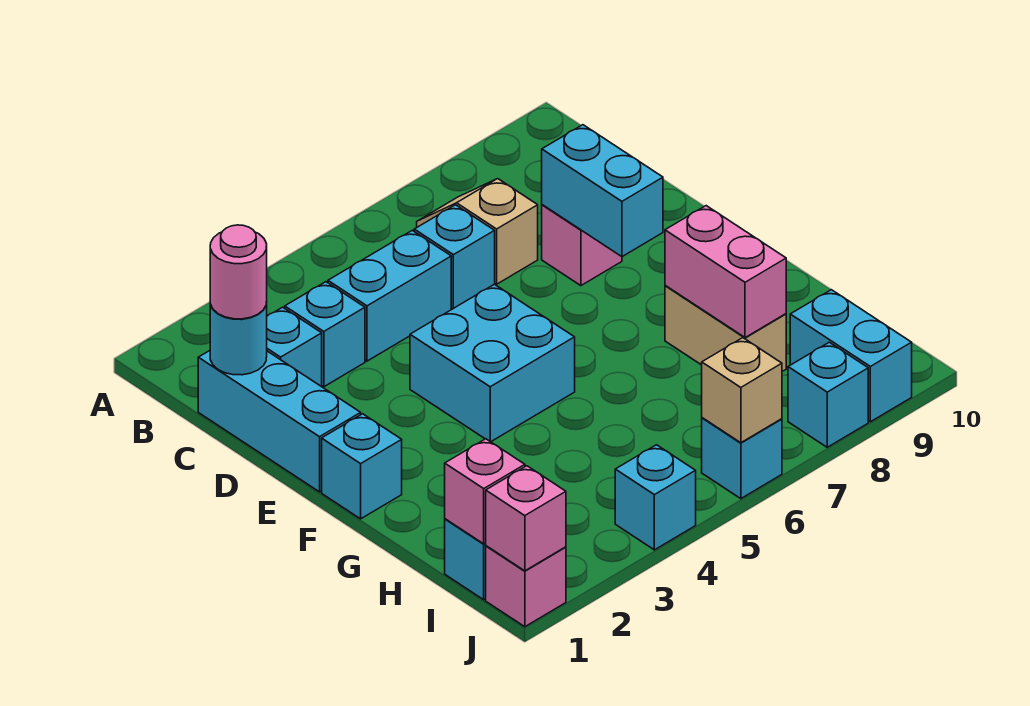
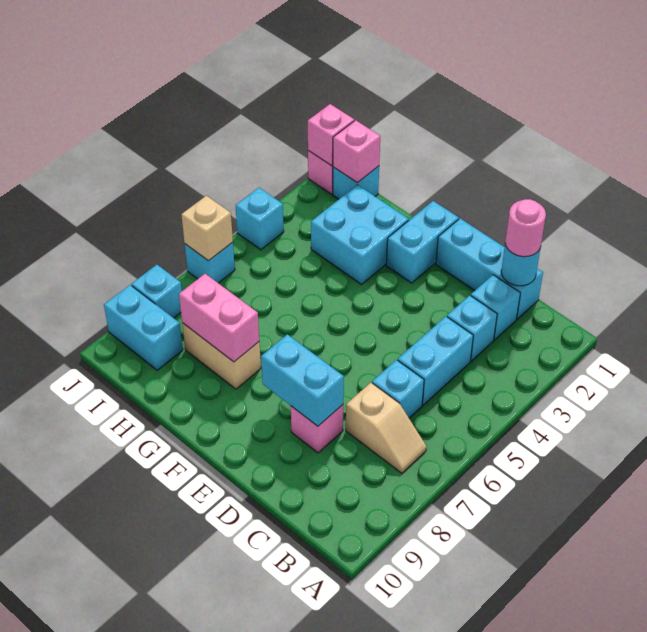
cyan brick E4:F5 level 1 -> cyan brick G2:H3 level 1
cyan brick F1 level 1 -> cyan brick F1:F2 level 1

